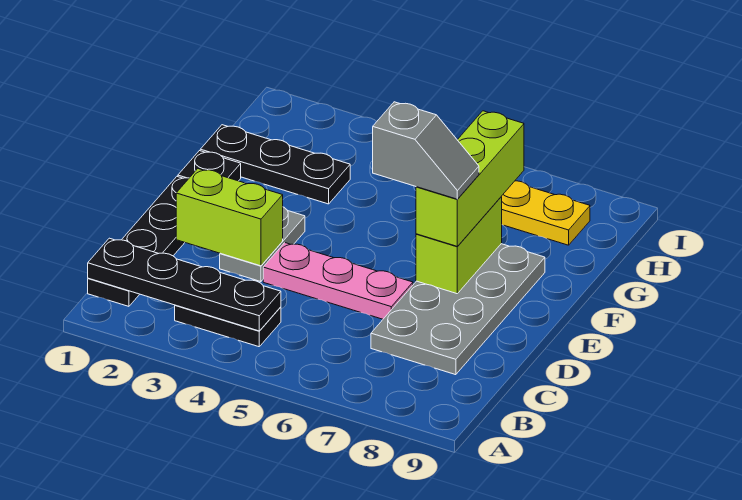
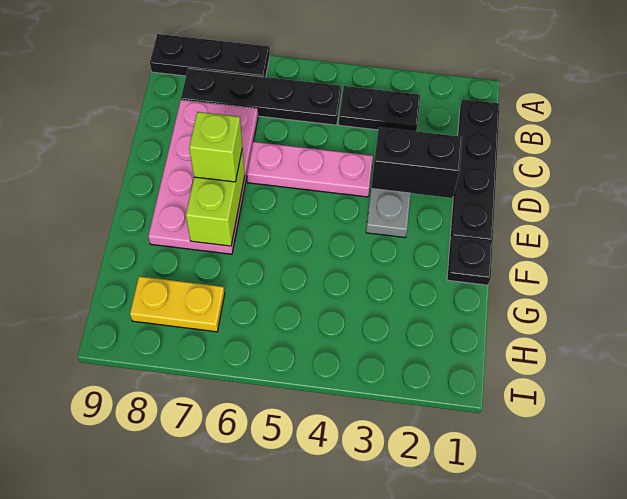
black plate B1:B4 level 2 -> black plate B5:B8 level 1
grey plate C7:F8 level 1 -> pink plate C7:F8 level 1
lime brick D2:D3 level 2 -> black brick D2:D3 level 2
grey slope E6:E7 level 4 top 6 -> none
lime brick E7:G7 level 3 -> lime brick E7 level 3
black plate G1:G3 level 1 -> black plate A7:A9 level 1

